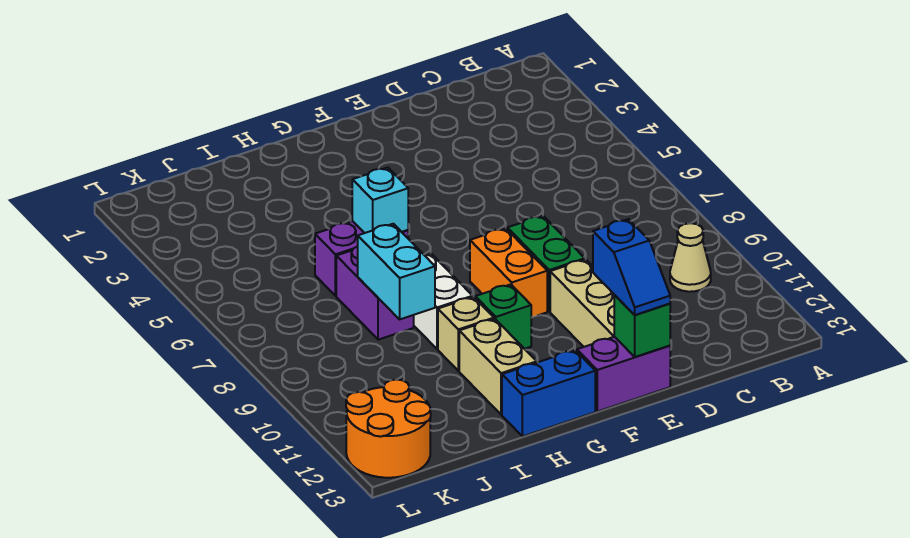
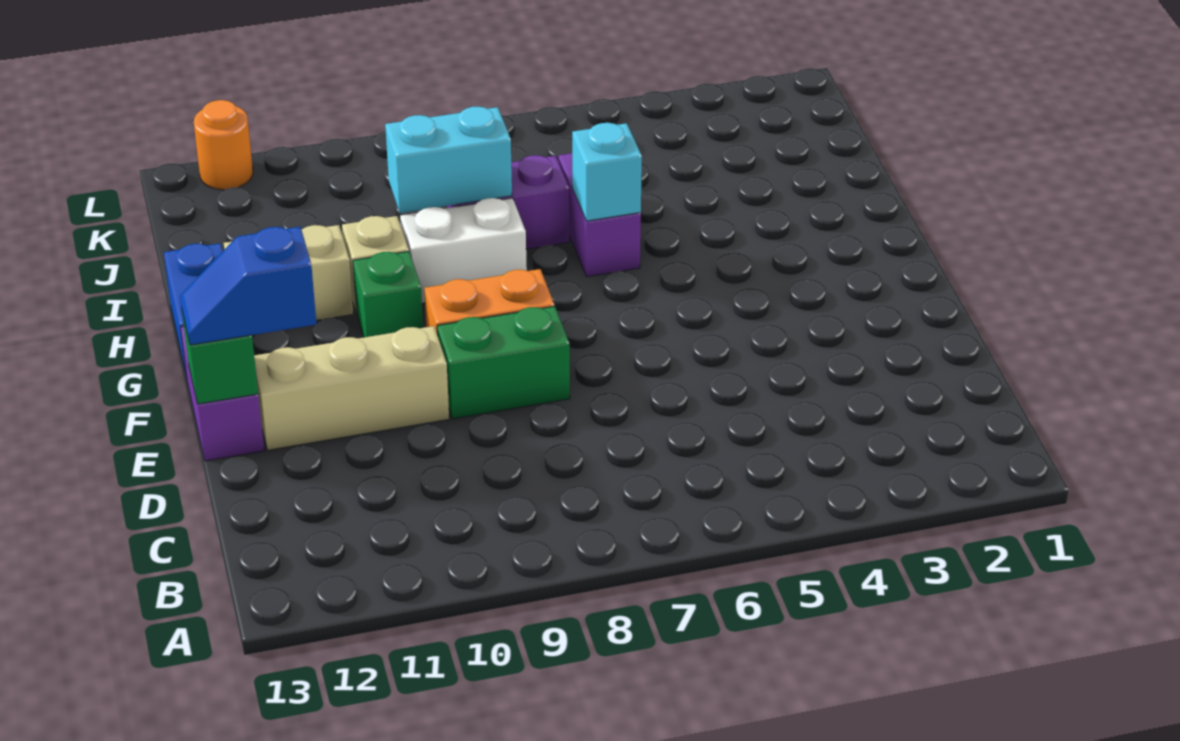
tan cone B10 level 1 -> none
orange round brick K12:L13 level 1 -> orange round brick L12 level 1

